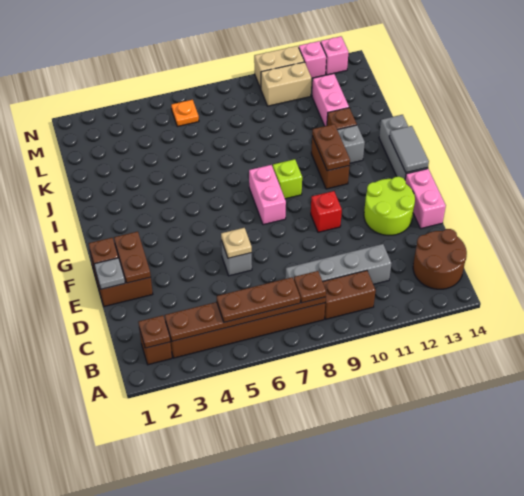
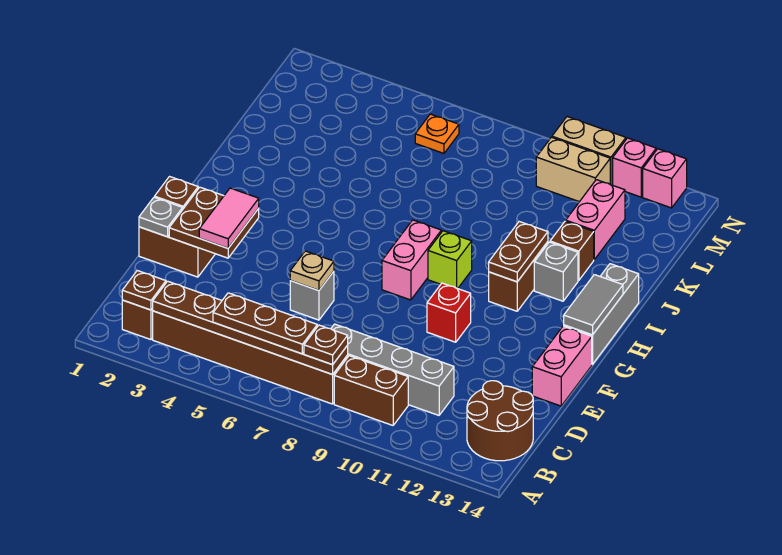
brown plate E2:F2 level 2 -> brown plate E2:F3 level 2
none -> pink tile E3:F3 level 3
lime round brick E12:F13 level 1 -> none

